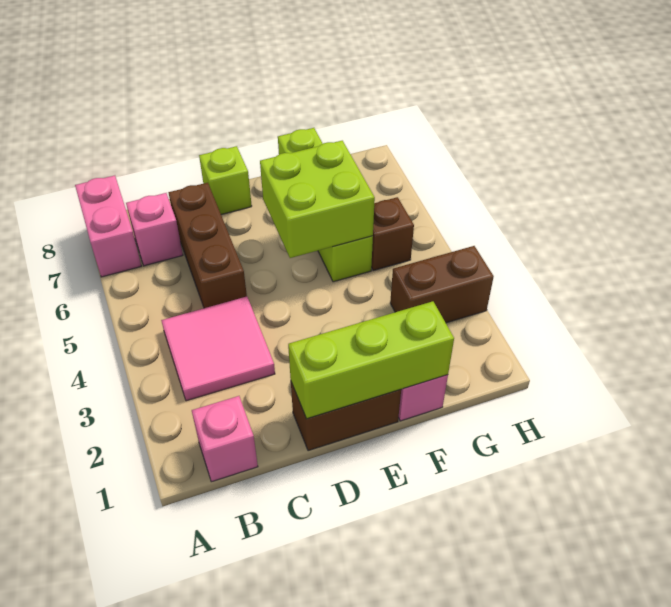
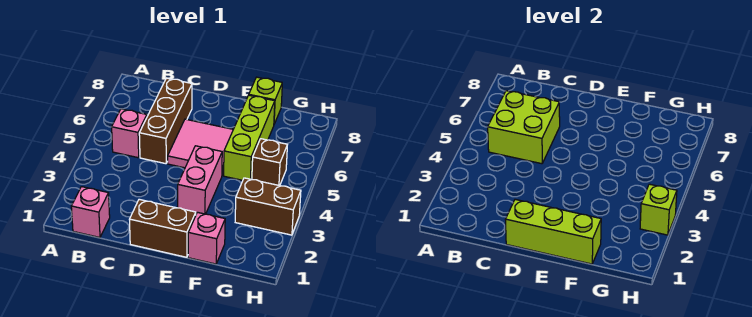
pink brick A7:A8 level 1 -> pink brick E3:E4 level 1
pink tile B3:C4 level 1 -> pink tile D5:E6 level 1
pink brick B7 level 1 -> pink brick B5 level 1
lime brick D8 level 1 -> lime brick H3 level 2
lime brick E5:F6 level 2 -> lime brick B5:C6 level 2

